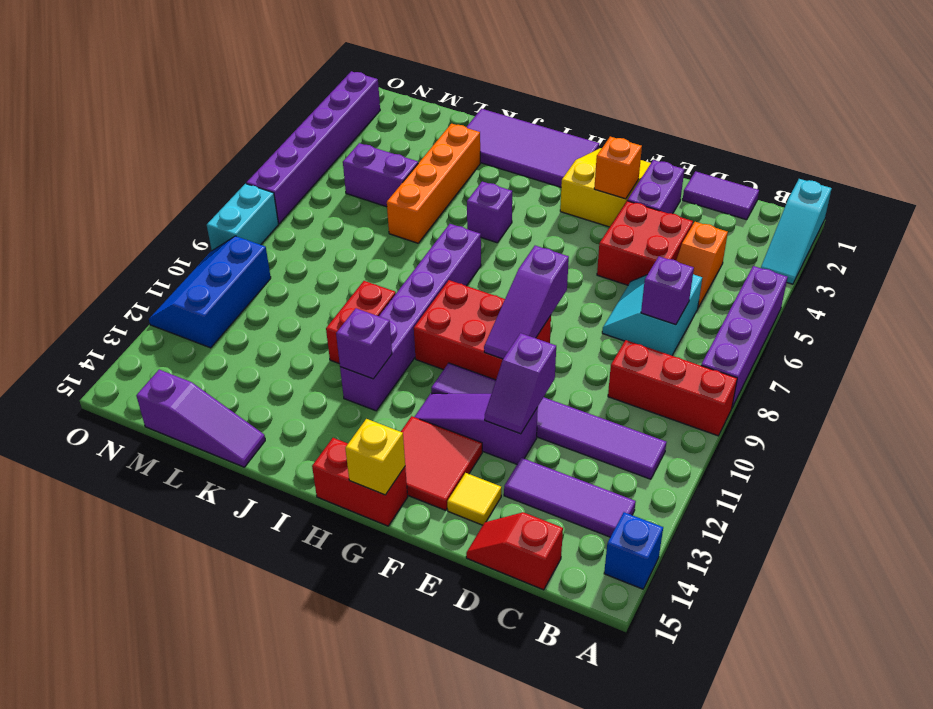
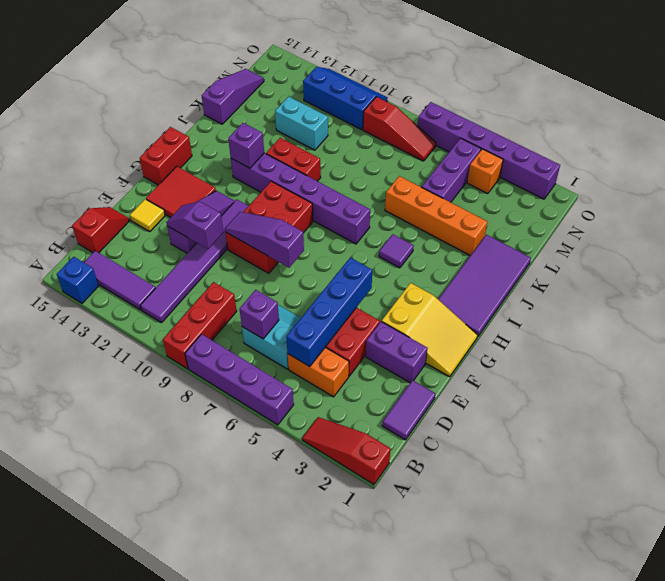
cyan slope A1:A3 level 1 top 1 -> red slope A1:A3 level 1 top 1
purple tile B13:D13 level 1 -> purple tile B12:B14 level 1
orange slope C4:C5 level 1 top 4 -> orange brick C4:C5 level 1
none -> blue brick C5:F5 level 2
orange brick F3 level 2 -> orange brick N4 level 1
yellow brick G15 level 2 -> none
purple brick I5 level 1 -> purple tile I5 level 1
purple slope K15:M15 level 1 top M -> purple slope K15:M15 level 1 top K
purple brick L5:M5 level 1 -> purple brick L5:N5 level 1
none -> red slope N7:N9 level 1 top 9
cyan brick O8:O9 level 1 -> cyan brick L11:L12 level 1

